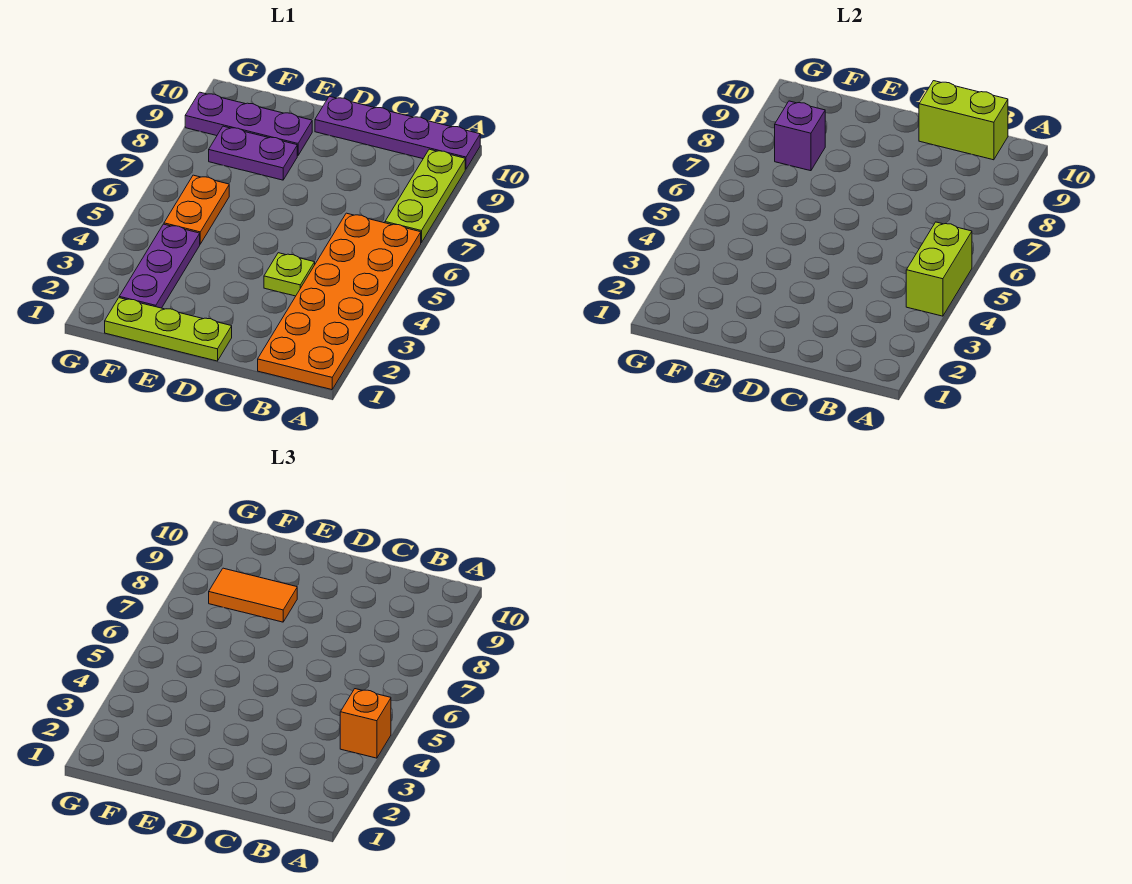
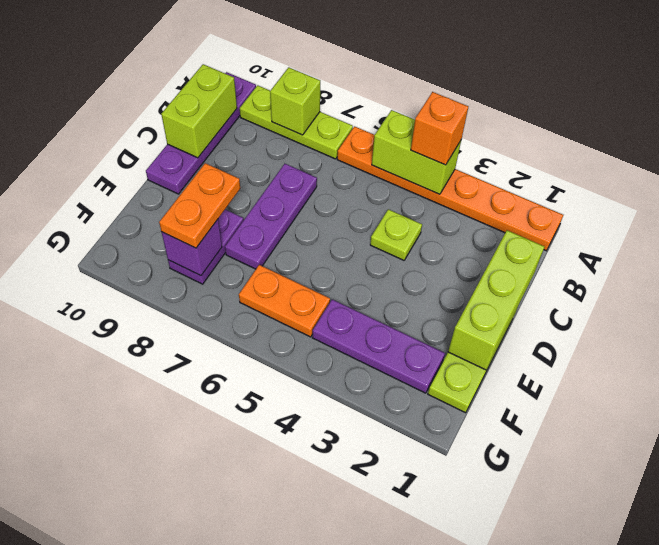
orange plate A1:B6 level 1 -> orange plate A1:A6 level 1
none -> lime brick A8 level 2
none -> lime brick C1:E1 level 2
orange tile E8:F8 level 3 -> orange plate E8:F8 level 3
purple plate E9:G9 level 1 -> purple plate C7:E7 level 1

